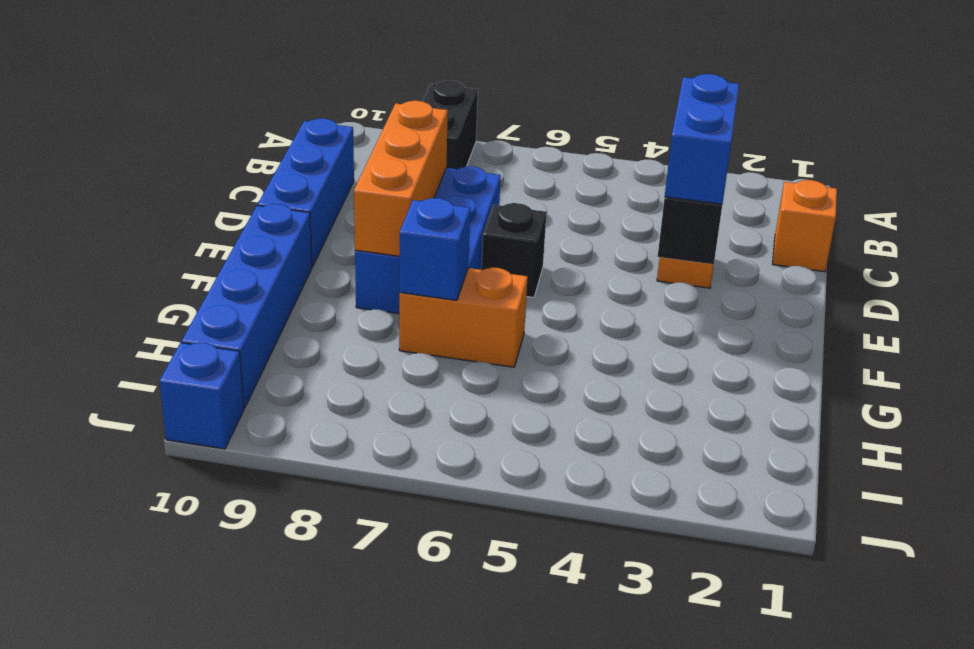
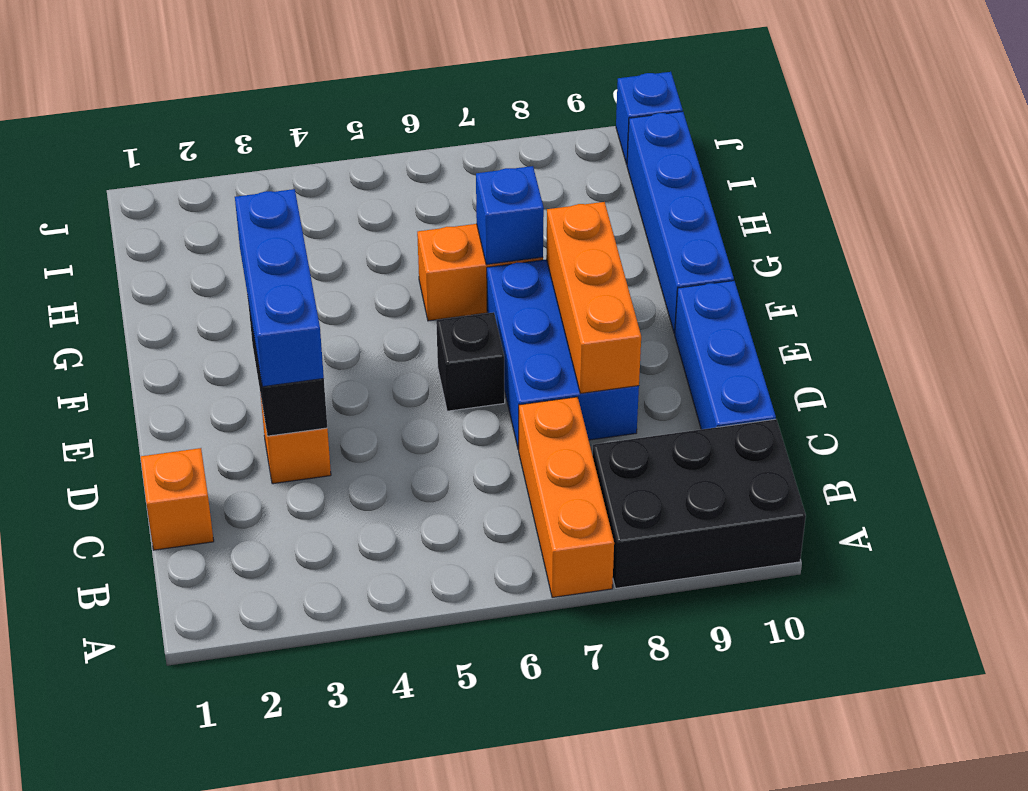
none -> orange brick A7:C7 level 1
black brick A8:B8 level 1 -> black brick A8:B10 level 1
blue brick D3:E3 level 3 -> blue brick D3:F3 level 3

